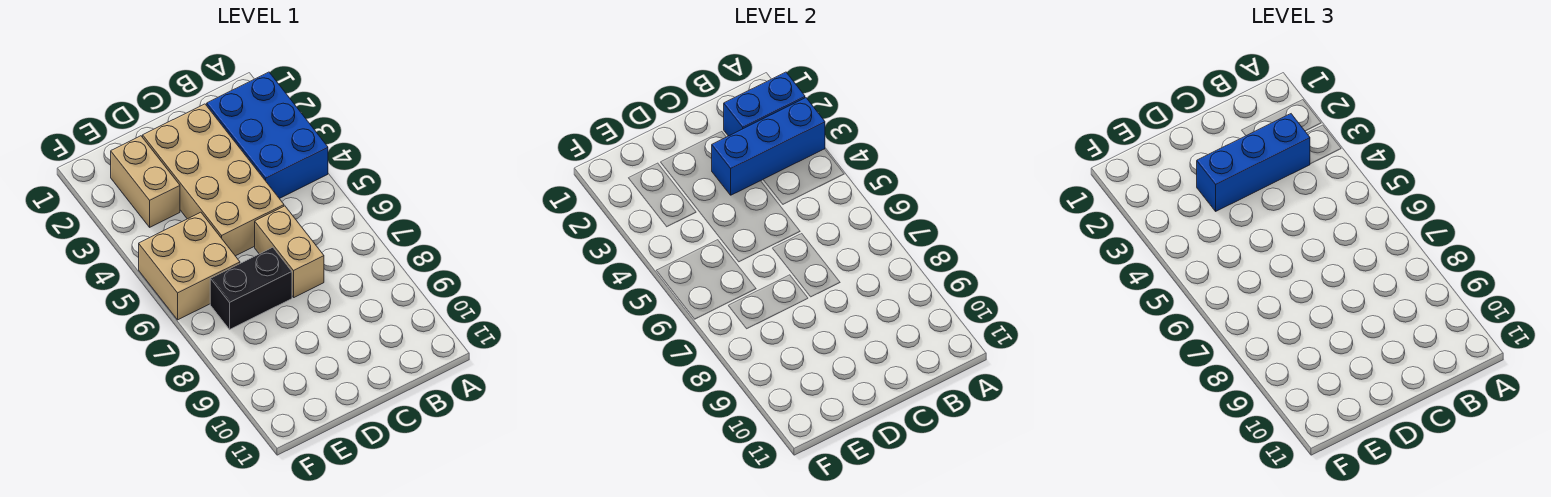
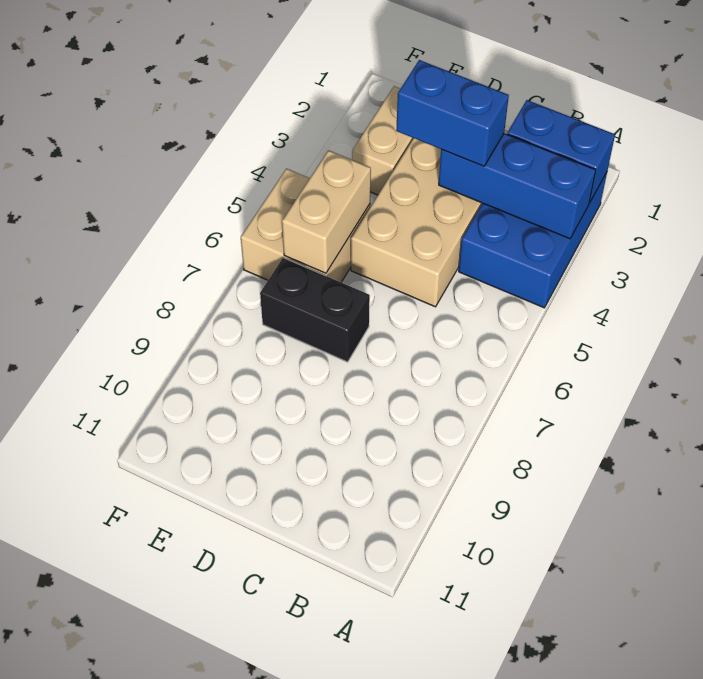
blue brick B3:D3 level 3 -> blue brick C3:D3 level 3
tan brick C6:C7 level 1 -> tan brick E5:E6 level 2

